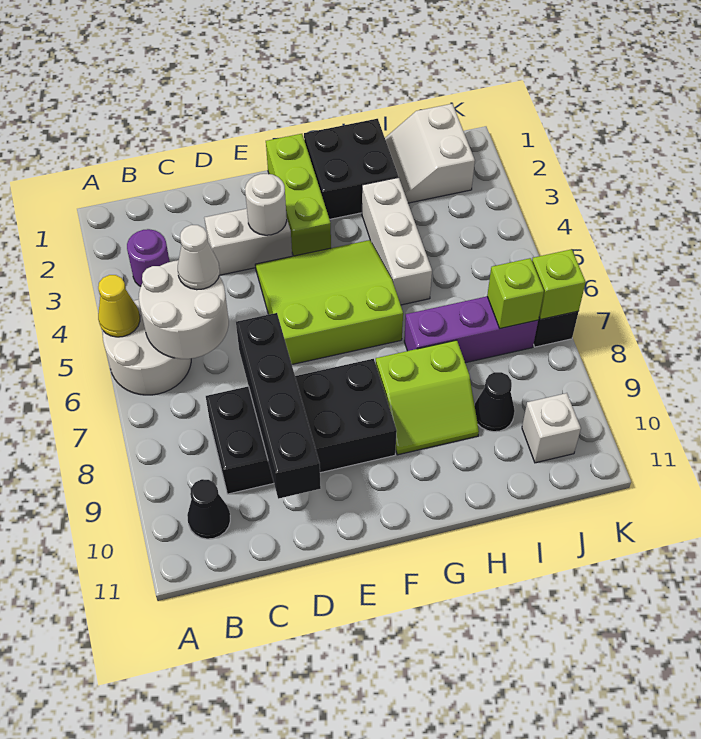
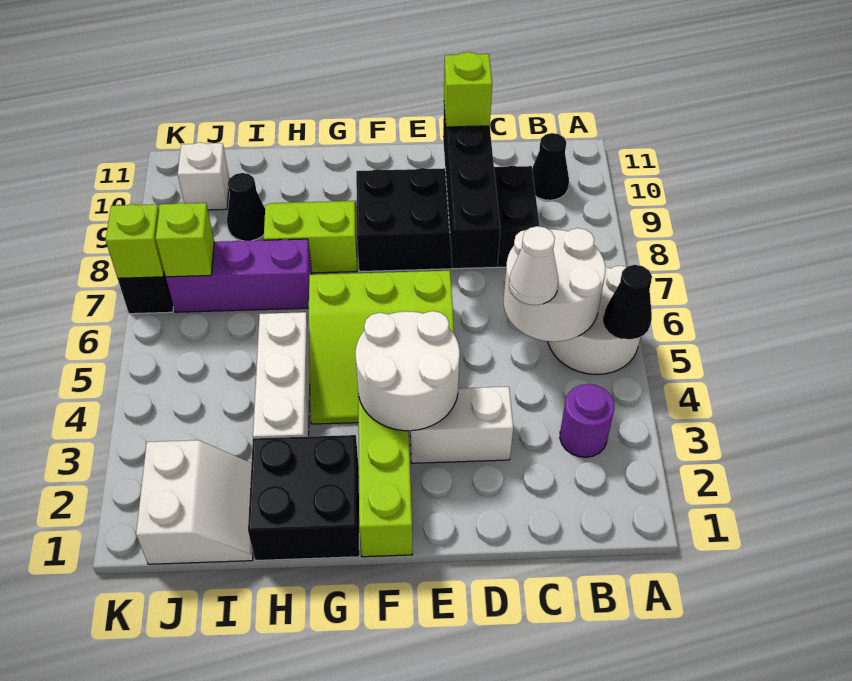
yellow cone A5 level 2 -> black cone A5 level 2
none -> lime brick D10 level 3
white round brick E3 level 2 -> white round brick E3:F4 level 2

